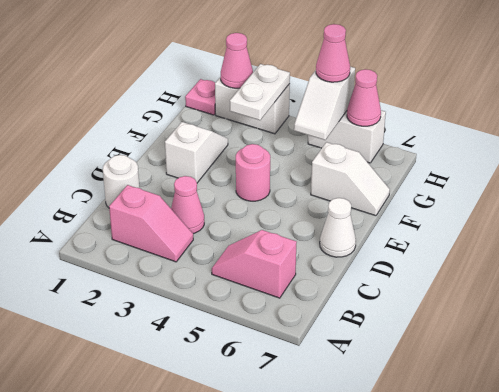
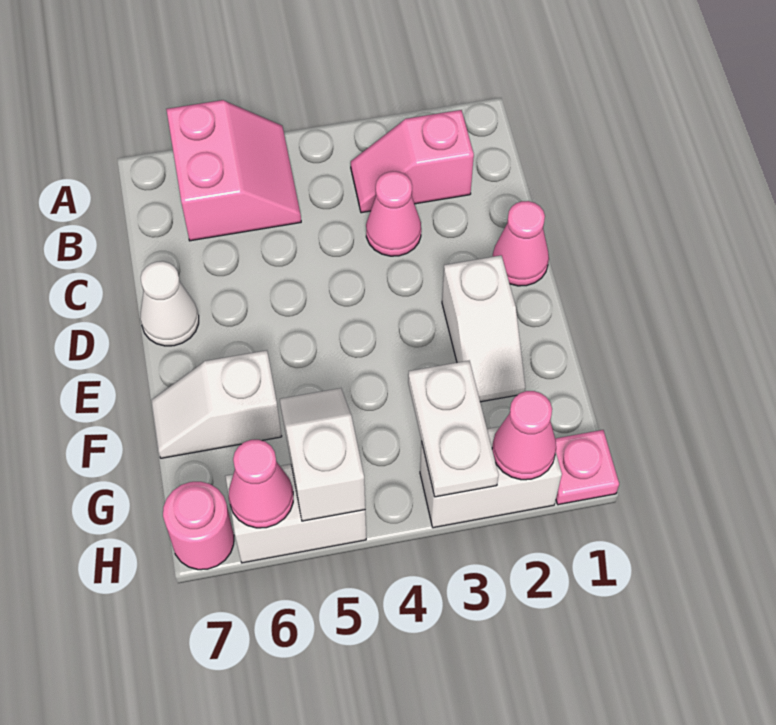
pink slope B5:B6 level 1 top 6 -> pink slope A5:B6 level 1 top 6
white round brick C1 level 1 -> none
pink round brick E4 level 1 -> pink round brick H7 level 1
pink cone H5 level 3 -> pink cone D1 level 1

